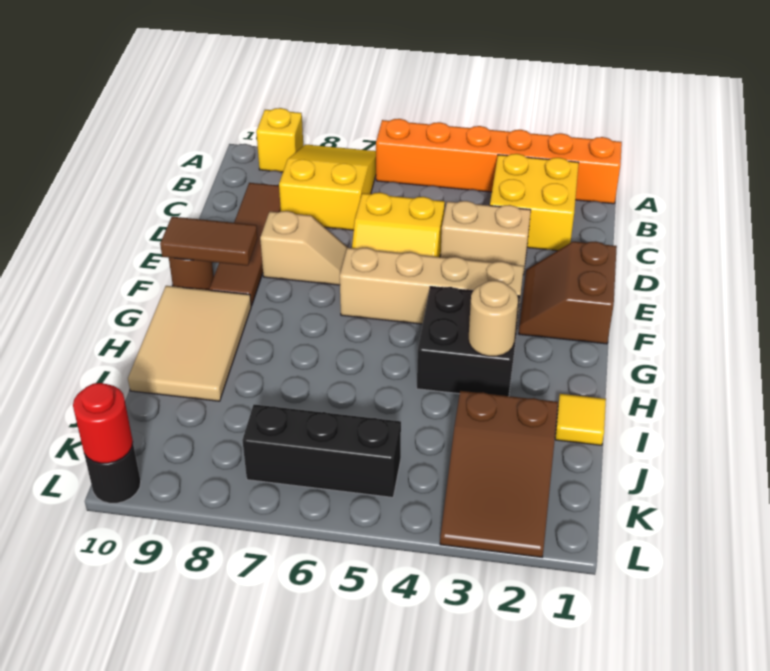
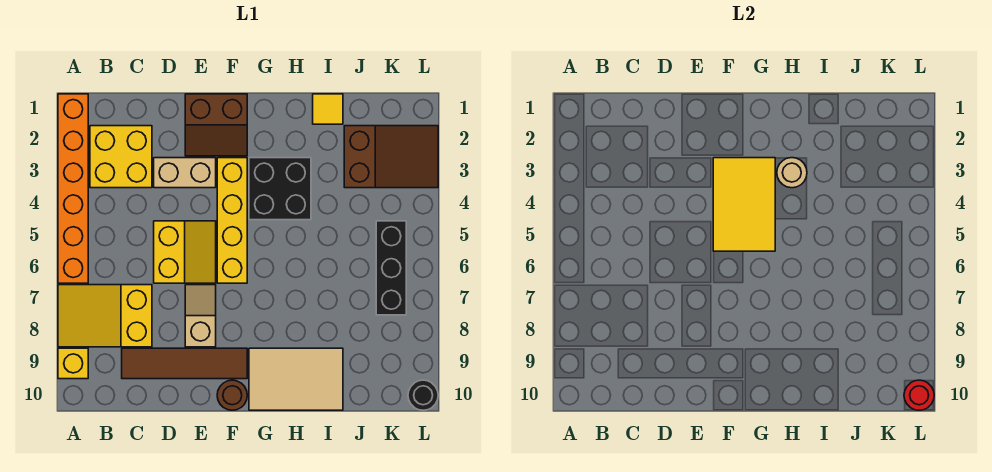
tan brick D3:D4 level 1 -> tan brick D3:E3 level 1
tan brick F3:F6 level 1 -> yellow brick F3:F6 level 1
none -> yellow tile F3:G5 level 2
brown tile F9:F10 level 2 -> none

